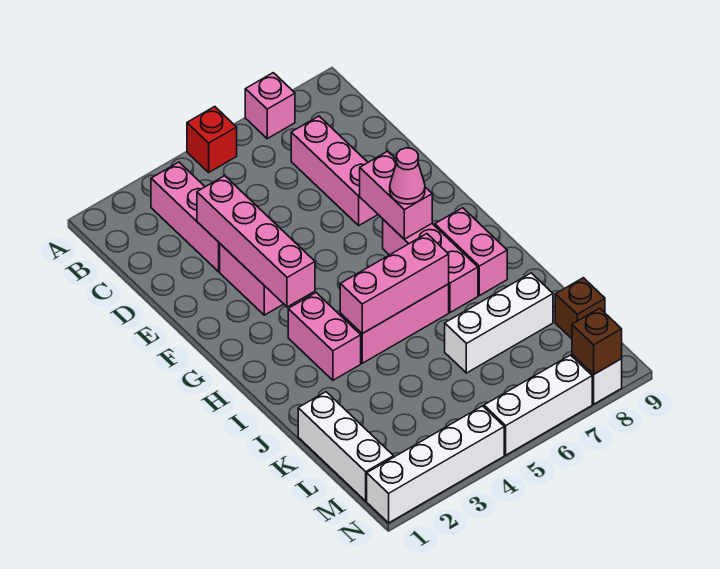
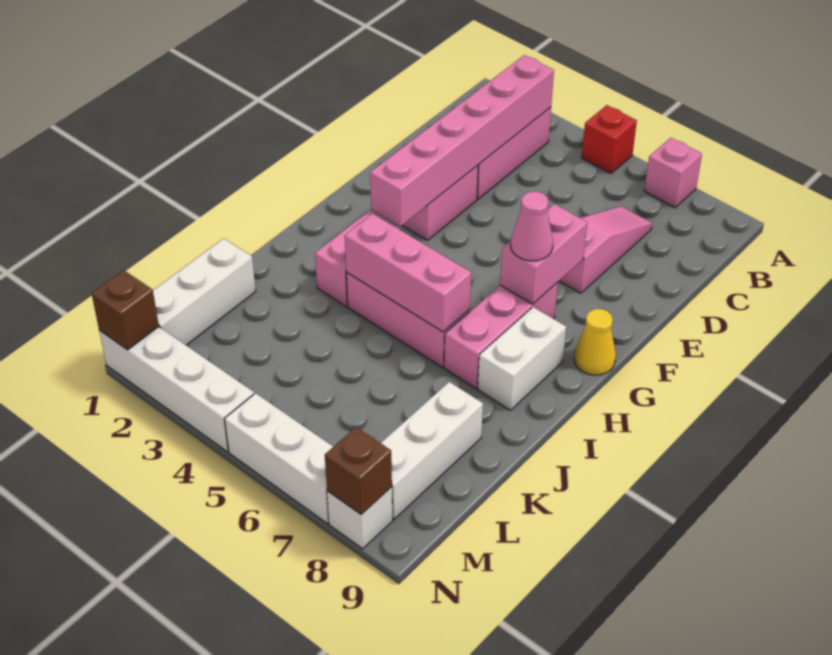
pink brick C7:E7 level 1 -> pink slope C7:E7 level 1 top E
pink brick D3:G3 level 2 -> pink brick B3:G3 level 2
none -> yellow cone G9 level 1
pink brick H8:I8 level 1 -> white brick H8:I8 level 1
white brick K6:K8 level 1 -> white brick K8:M8 level 1
brown brick L9 level 1 -> brown brick N1 level 2

